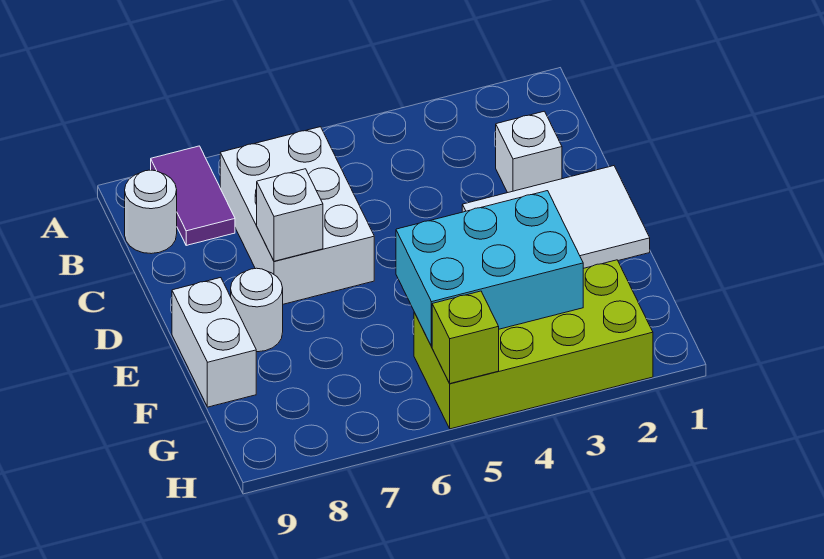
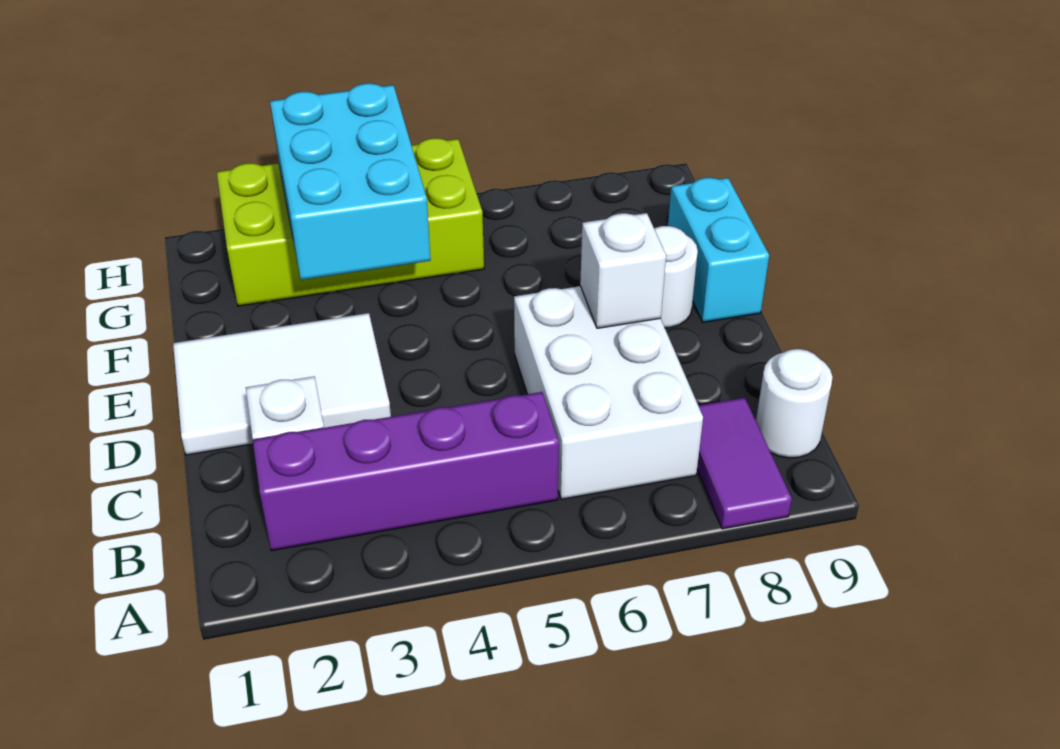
none -> purple brick B2:B5 level 1
white brick E9:F9 level 1 -> cyan brick E9:F9 level 1
cyan brick F3:G5 level 2 -> cyan brick F3:H4 level 2
lime brick H5 level 2 -> none

